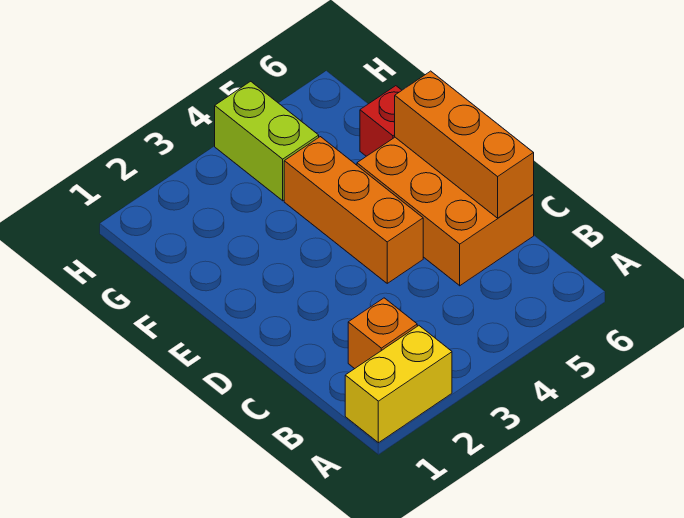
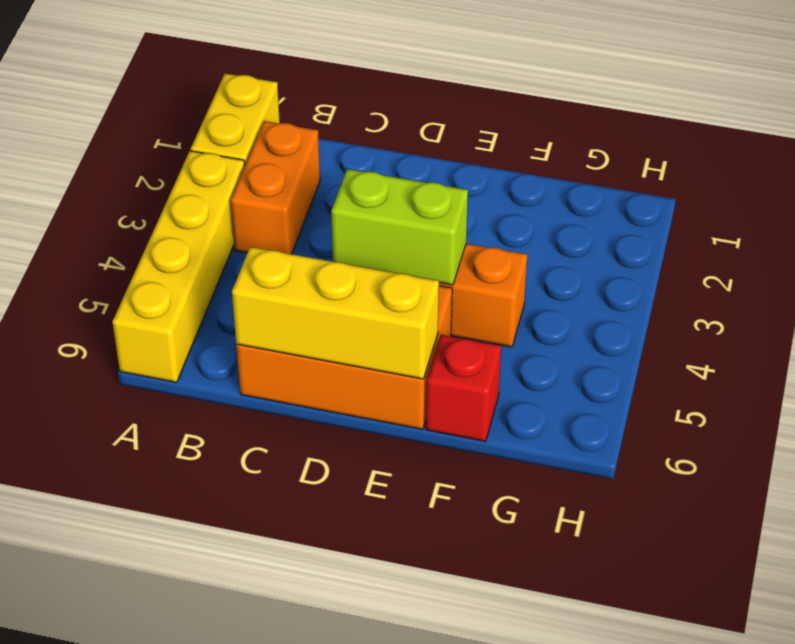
none -> yellow brick A3:A6 level 1
orange brick B2 level 1 -> orange brick B2:B3 level 1
orange brick C6:E6 level 2 -> yellow brick C6:E6 level 2
lime brick G4:H4 level 1 -> lime brick D4:E4 level 2

